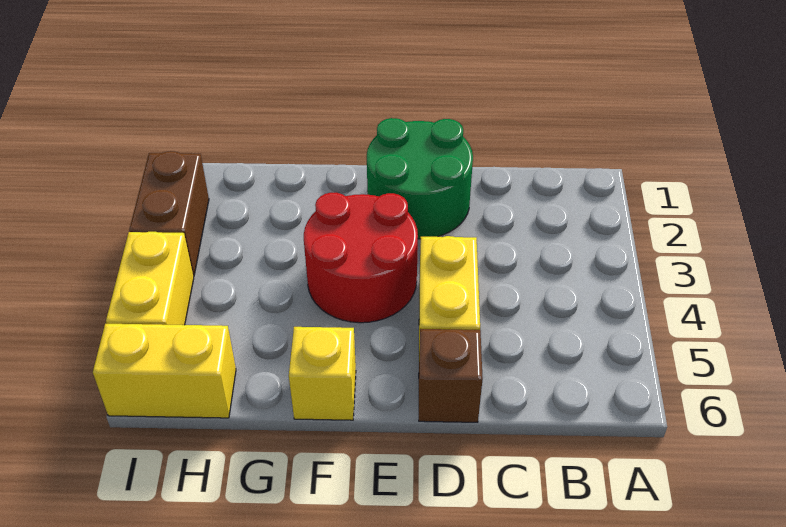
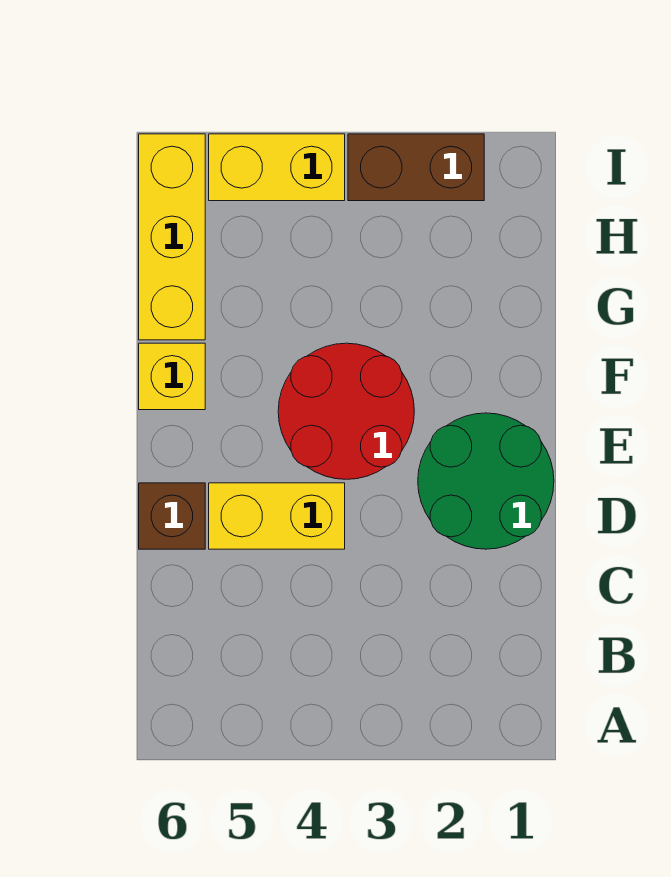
yellow brick H6:I6 level 1 -> yellow brick G6:I6 level 1

